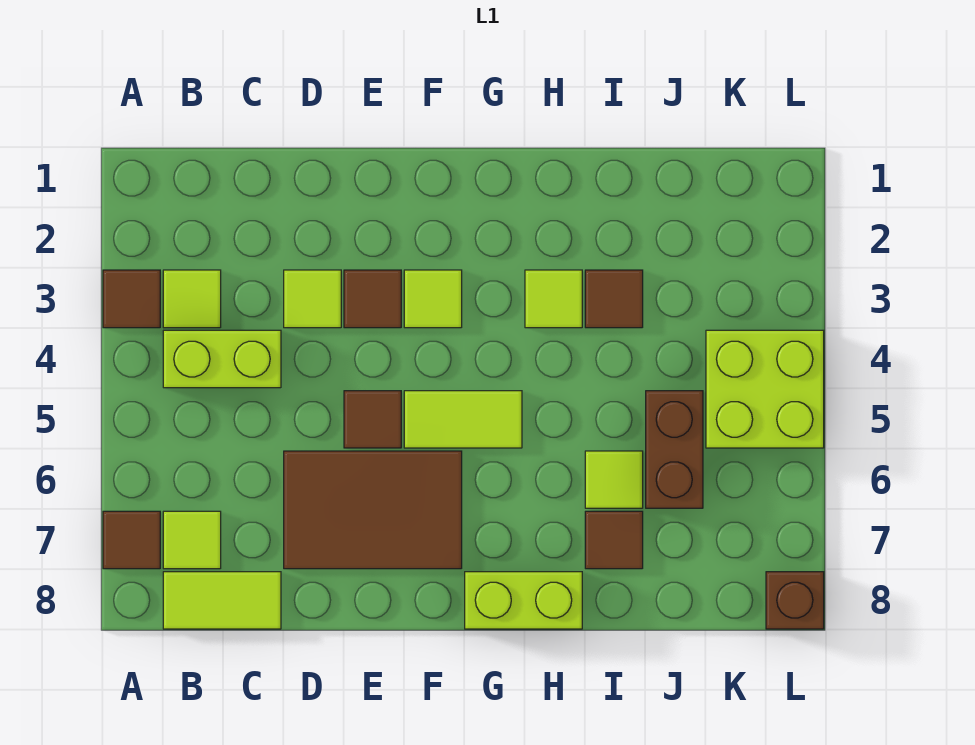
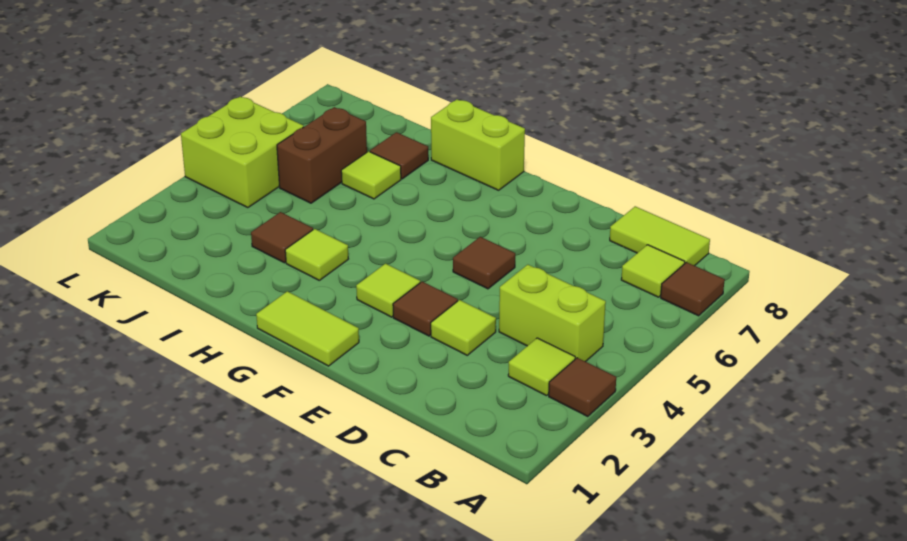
brown tile D6:F7 level 1 -> none
lime tile F5:G5 level 1 -> lime tile F1:G1 level 1
brown brick L8 level 1 -> none

